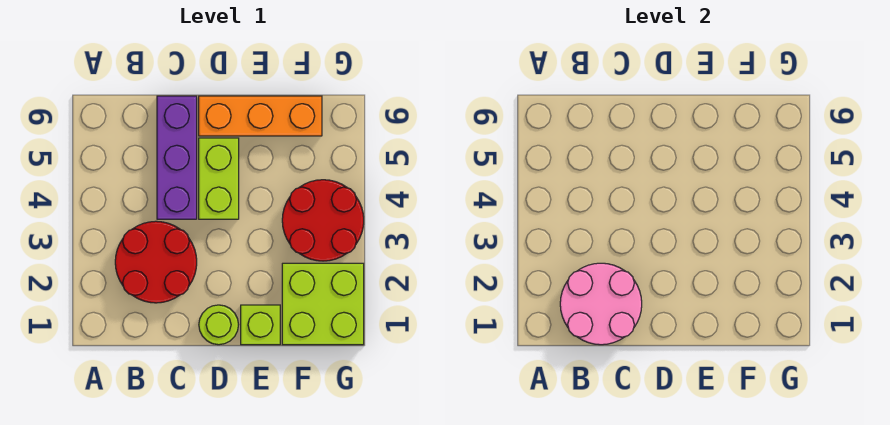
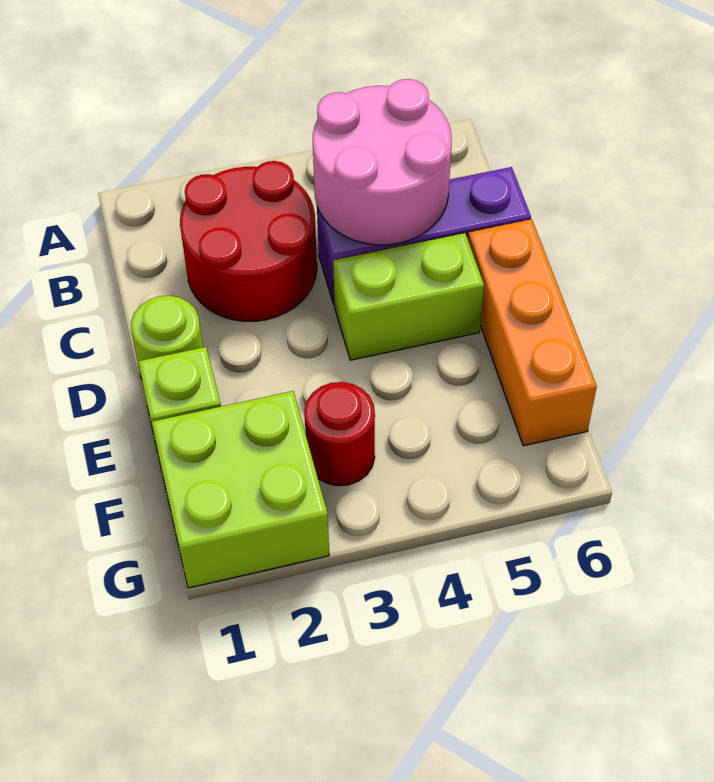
pink round brick B1:C2 level 2 -> pink round brick B4:C5 level 2
red round brick F3:G4 level 1 -> red round brick F3 level 1

